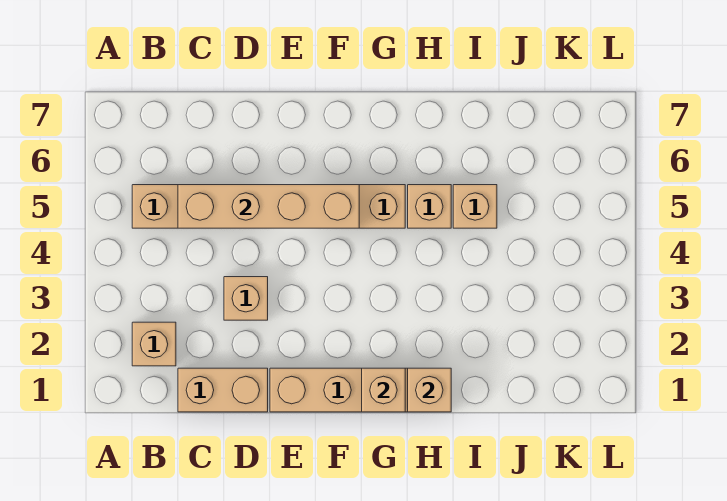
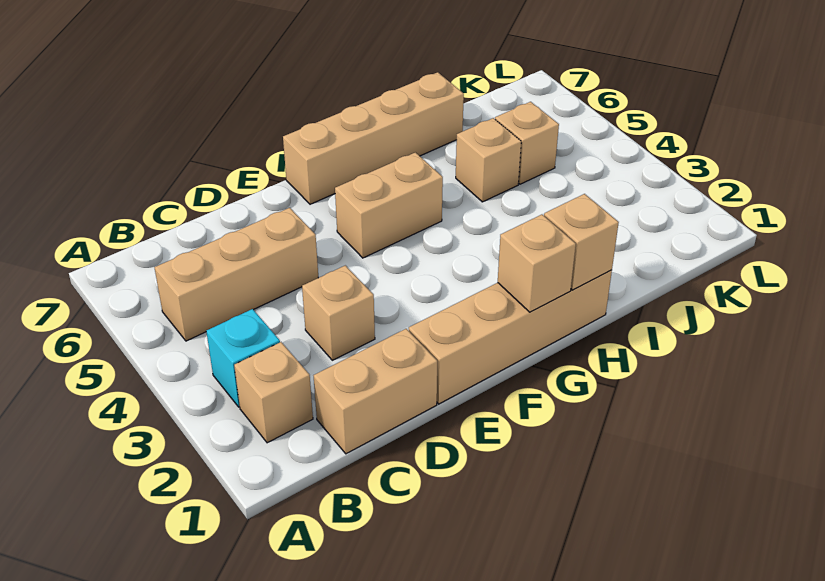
none -> cyan brick B3 level 1
tan brick C5:F5 level 2 -> tan brick F7:I7 level 1
tan brick H5 level 1 -> tan brick J5 level 1

